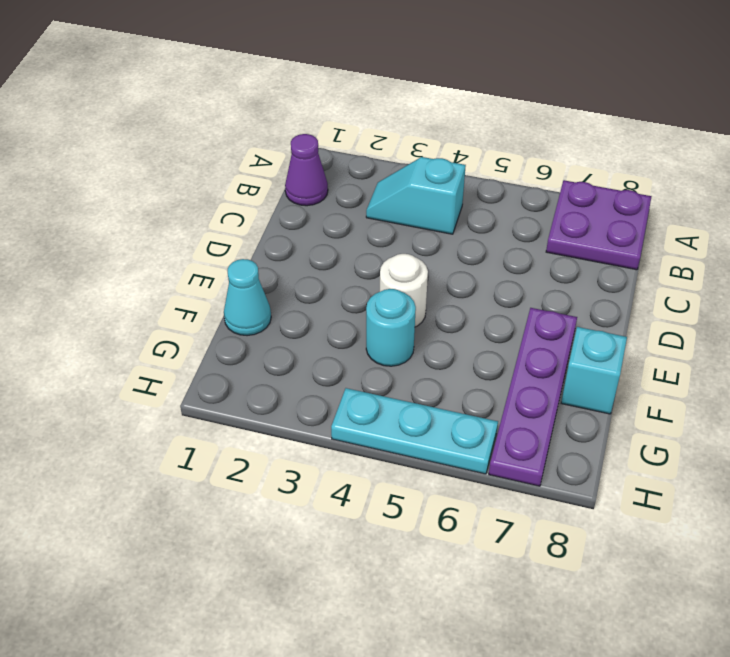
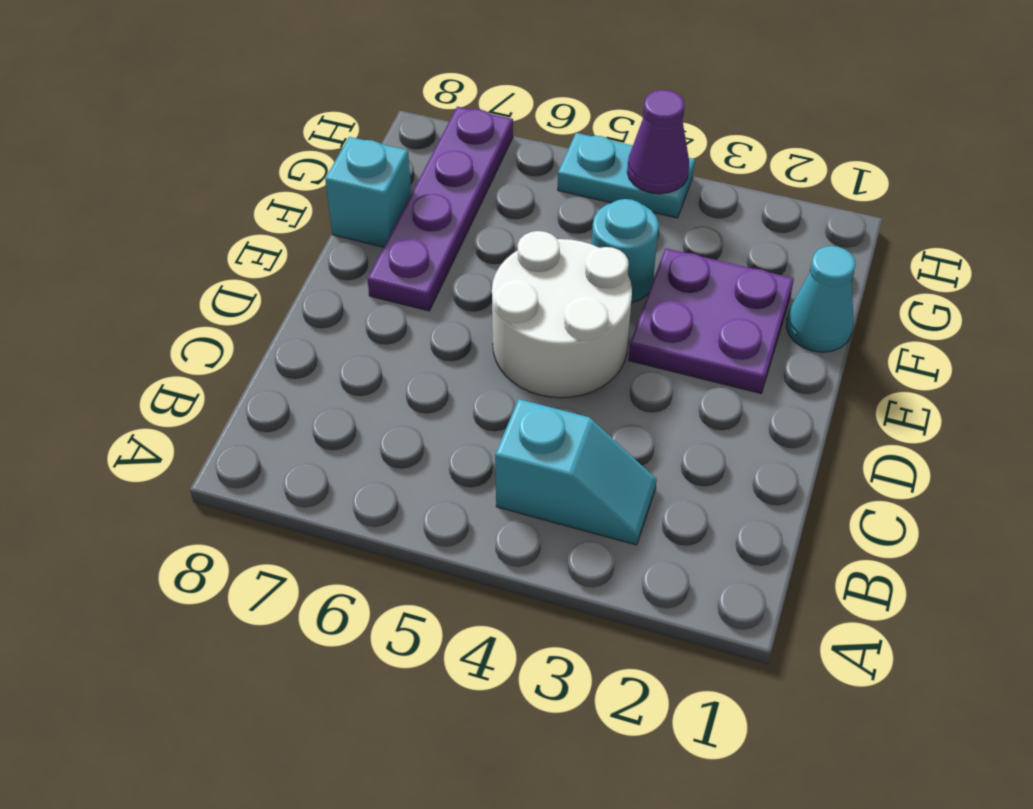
purple plate A7:B8 level 1 -> purple plate E2:F3 level 1
purple cone B1 level 1 -> purple cone H4 level 2
white round brick E4 level 1 -> white round brick D4:E5 level 1
cyan plate H4:H6 level 1 -> cyan plate H4:H5 level 1

